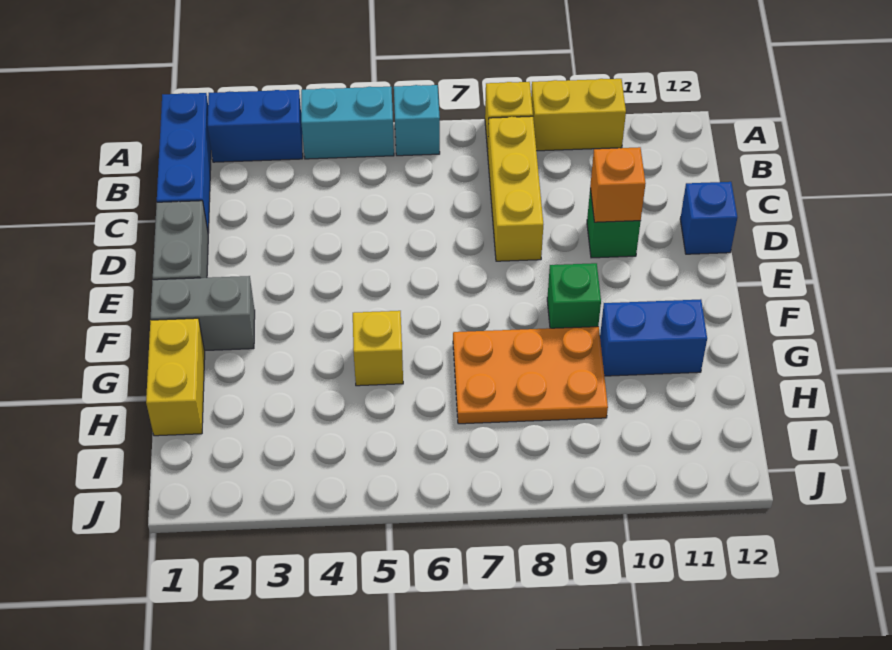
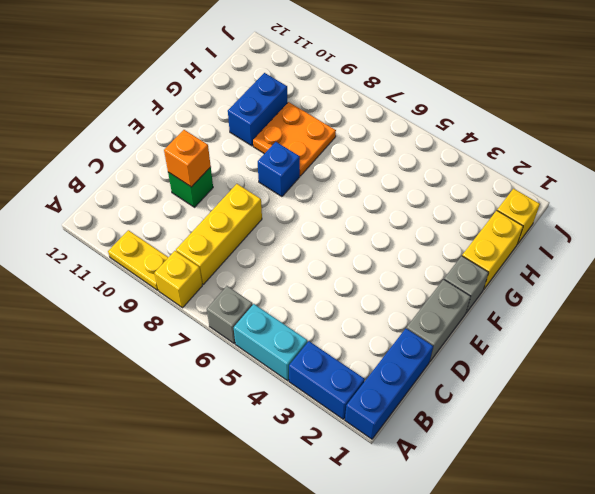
cyan brick A6 level 1 -> grey brick A6 level 1
yellow brick A9:A10 level 1 -> yellow plate A9:A10 level 1
blue brick D12 level 1 -> blue brick F8 level 1
grey brick F1:F2 level 1 -> grey brick F1 level 1
green brick F9 level 1 -> none
yellow brick G5 level 1 -> yellow brick I1 level 1
orange plate G7:H9 level 1 -> orange plate G8:H9 level 1
blue brick G10:G11 level 1 -> blue brick G10:H10 level 1

